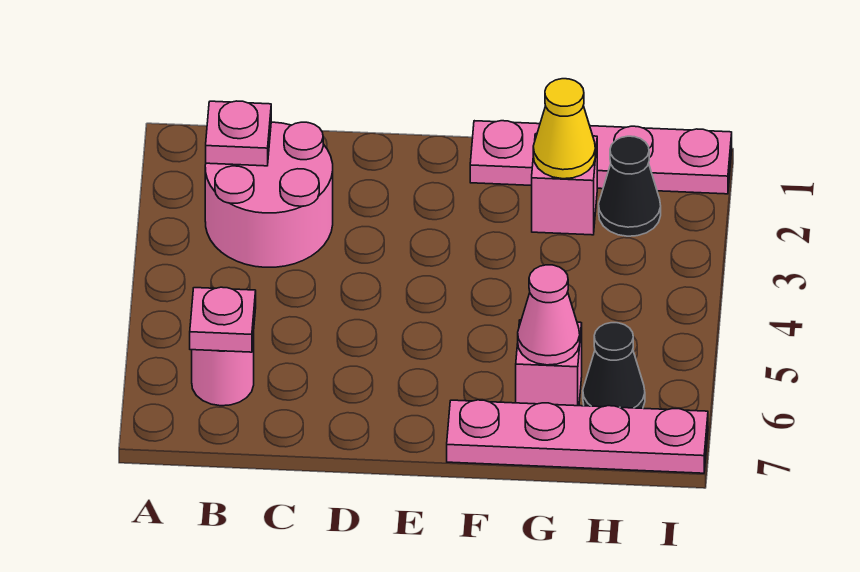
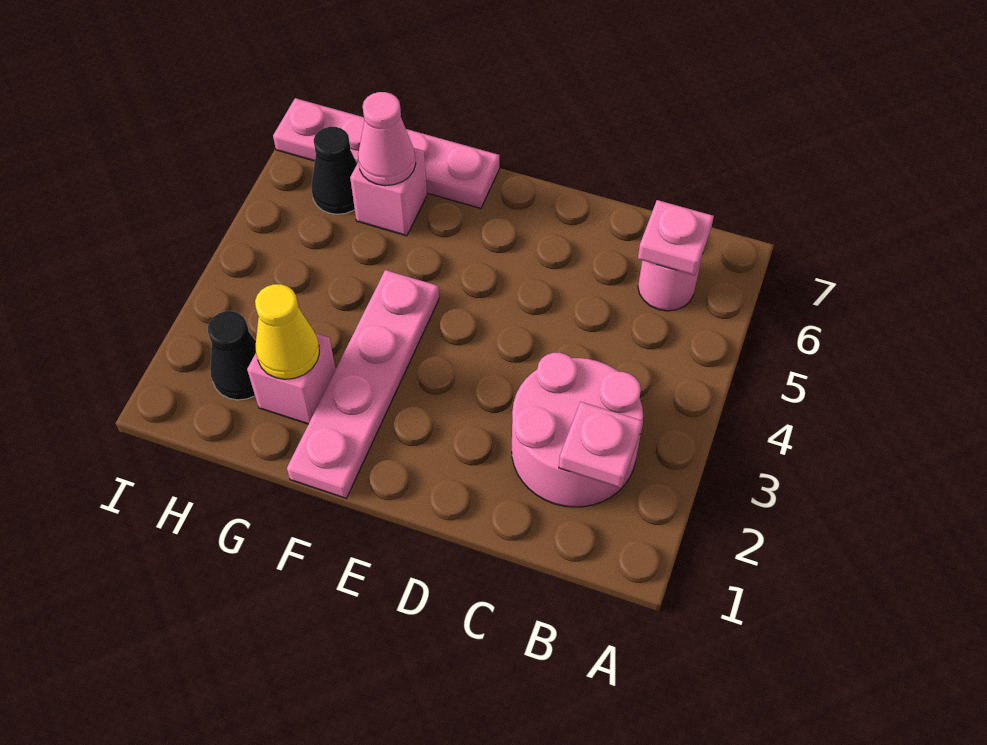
pink plate F1:I1 level 1 -> pink plate F1:F4 level 1

